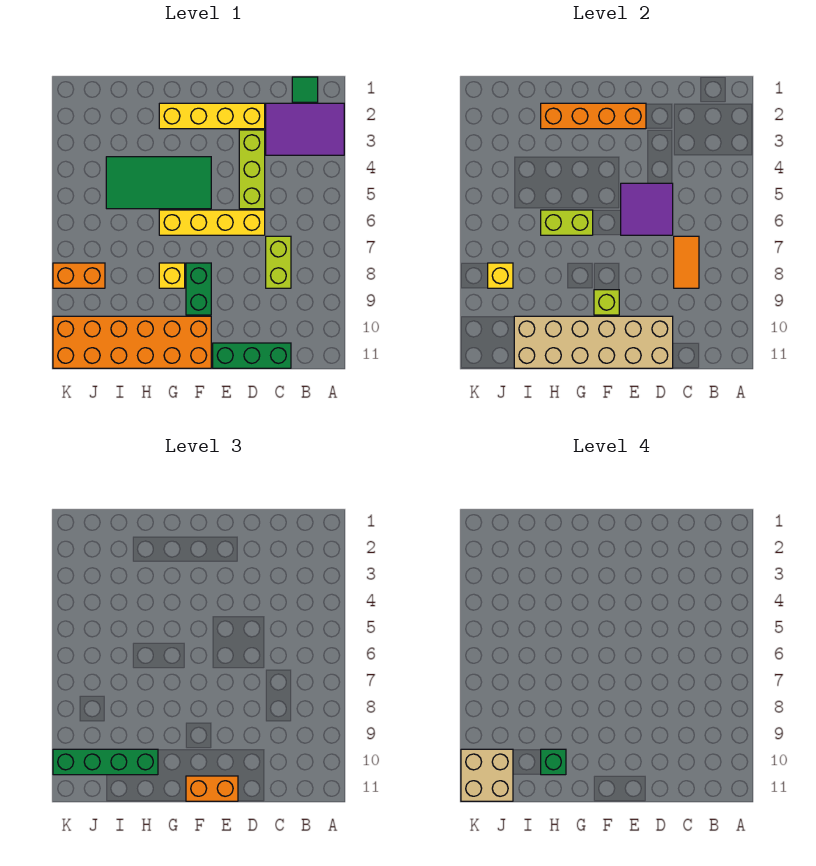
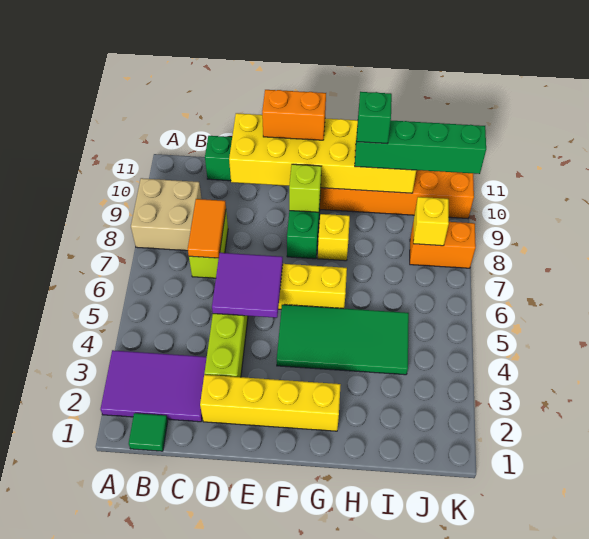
tan brick D10:I11 level 2 -> yellow brick D10:I11 level 2
orange brick E2:H2 level 2 -> none
lime brick G6:H6 level 2 -> none
tan brick J10:K11 level 4 -> tan brick A8:B9 level 1

